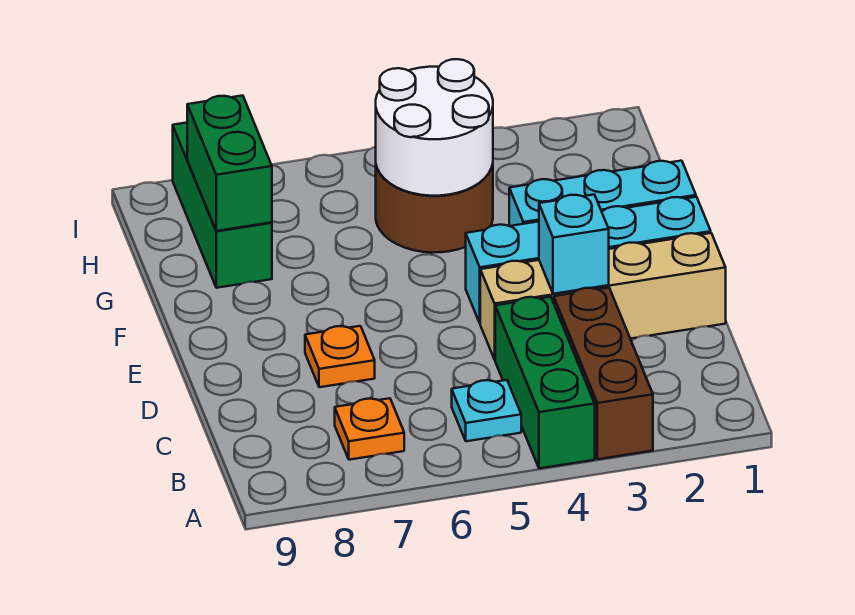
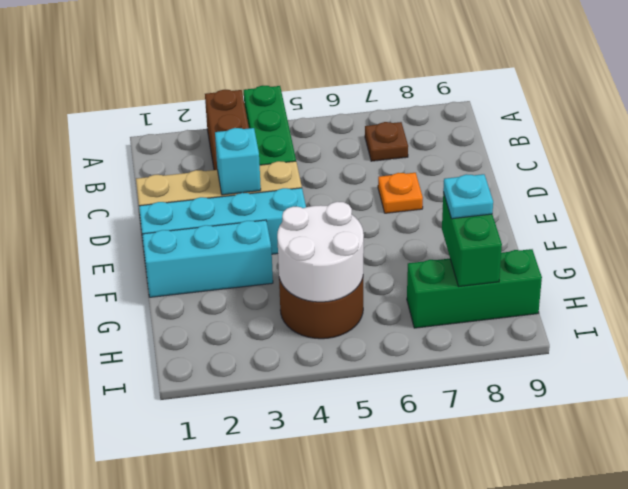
cyan plate B5 level 1 -> cyan plate G8 level 3
orange plate B7 level 1 -> brown plate B7 level 1
green brick G8:I8 level 1 -> green brick H7:H9 level 1

